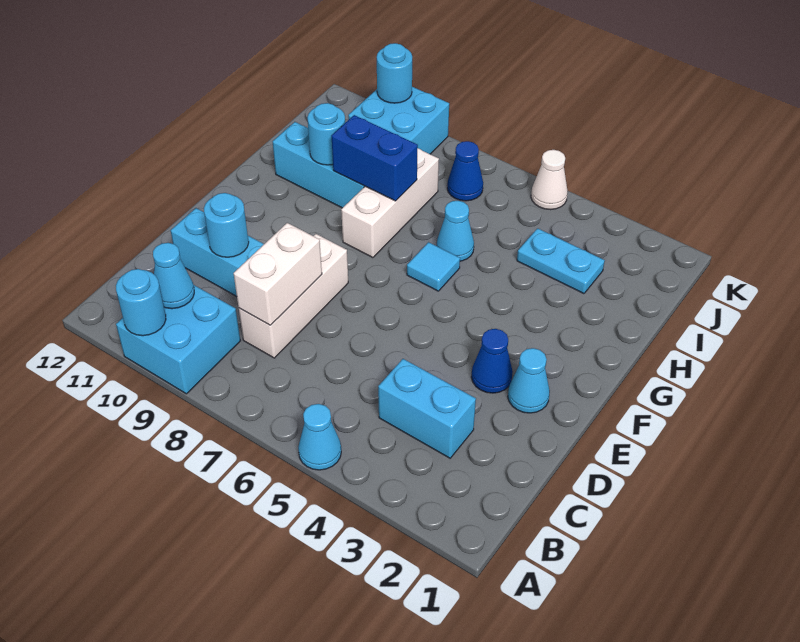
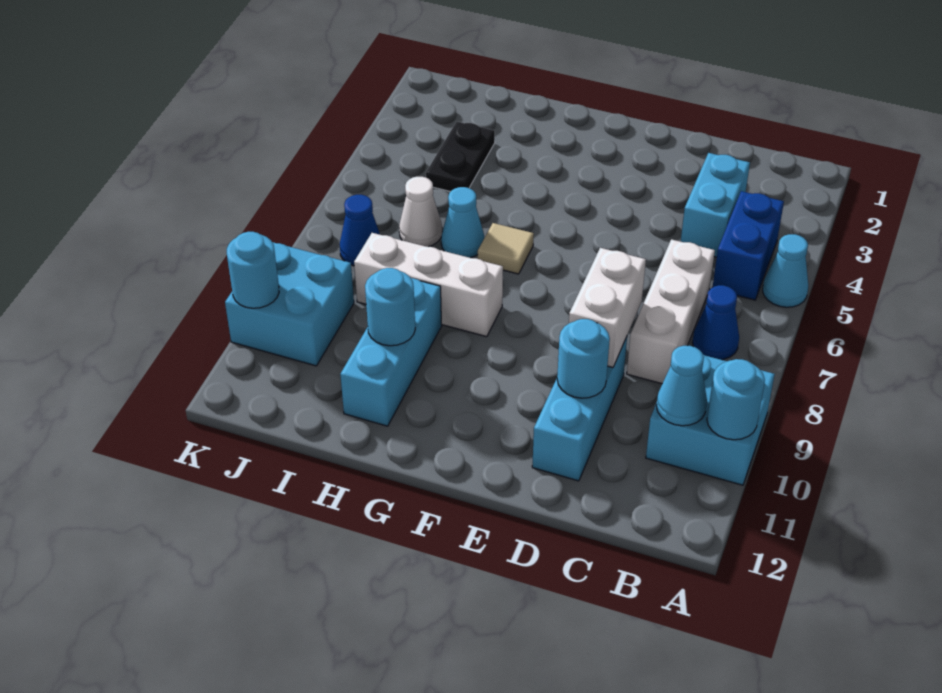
white brick C8:E8 level 1 -> white brick C6:C8 level 1
white brick C8:D8 level 2 -> white brick D8:D9 level 2
cyan cone E2 level 1 -> none
blue cone E3 level 1 -> blue cone B7 level 1
cyan tile G6 level 1 -> tan tile G6 level 1
blue brick H8:H9 level 2 -> blue brick B4:B5 level 1
cyan plate I3:I4 level 1 -> black plate I3:I4 level 1
white cone K5 level 1 -> white cone I6 level 1

